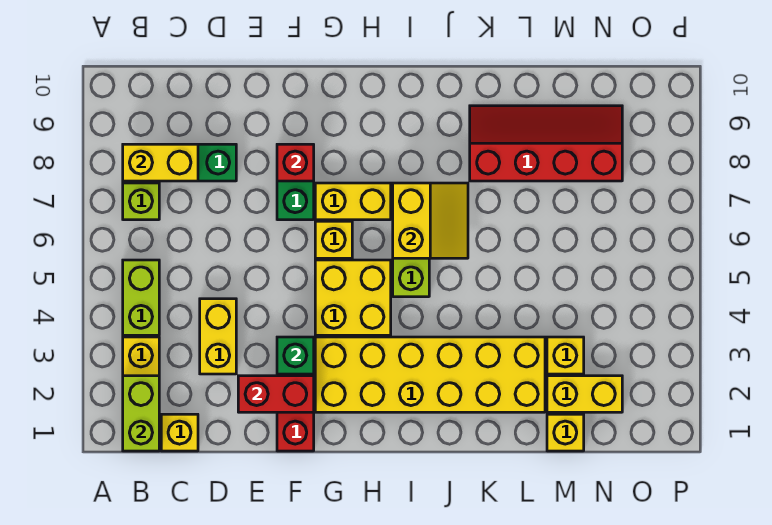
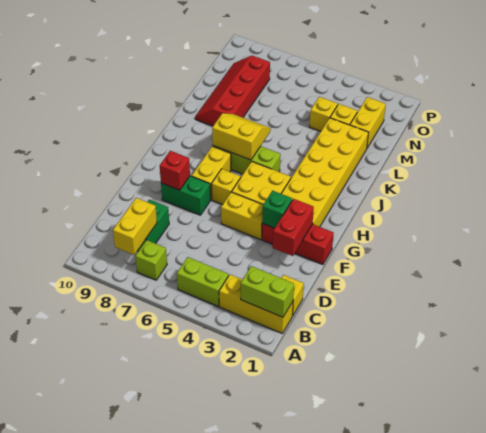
yellow brick D3:D4 level 1 -> yellow brick F4:F5 level 1
yellow brick M1 level 1 -> yellow brick M4 level 1

